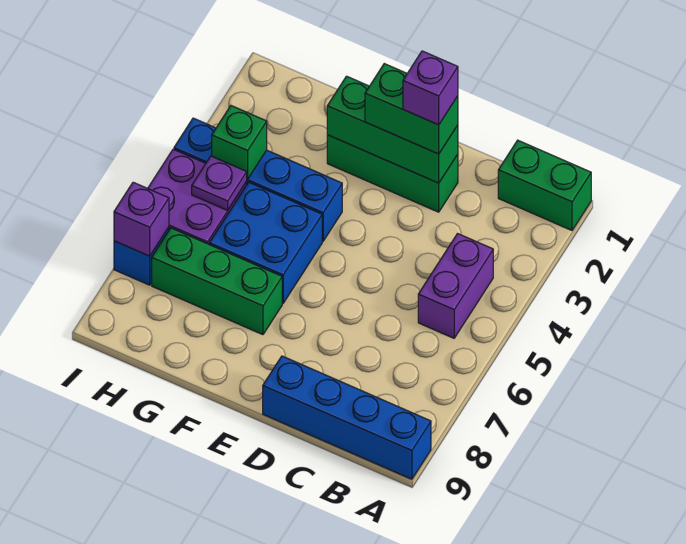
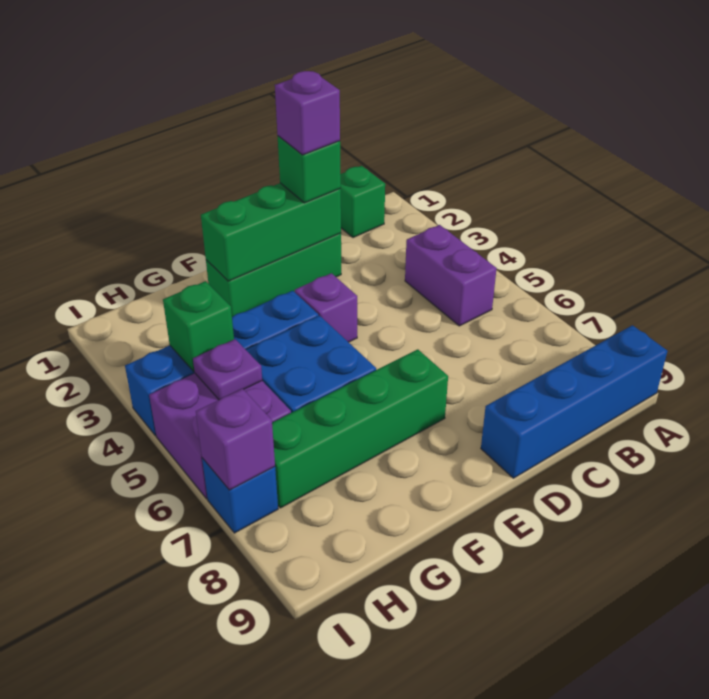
green brick A1:B1 level 1 -> green brick B1 level 1
green brick D2:E2 level 3 -> green brick D2 level 3
none -> purple brick E4 level 1
green brick F7:H7 level 1 -> green brick E7:H7 level 1

